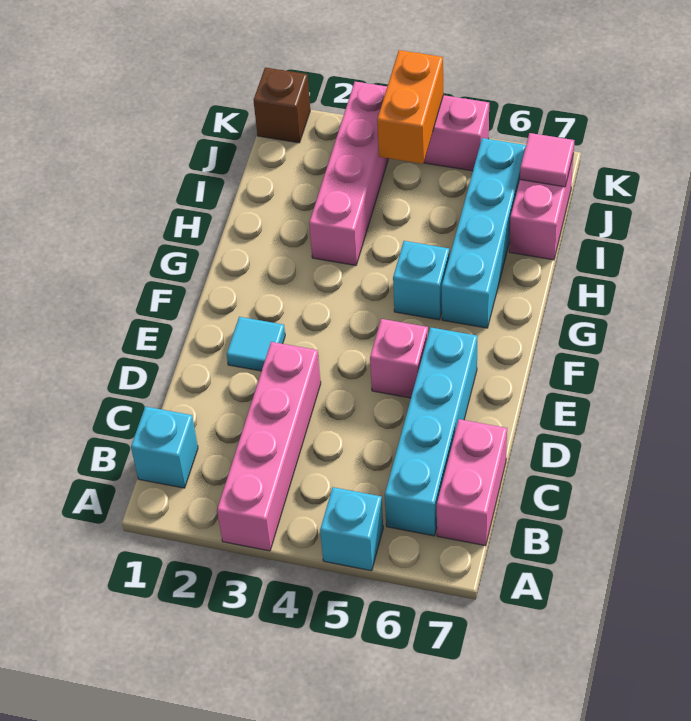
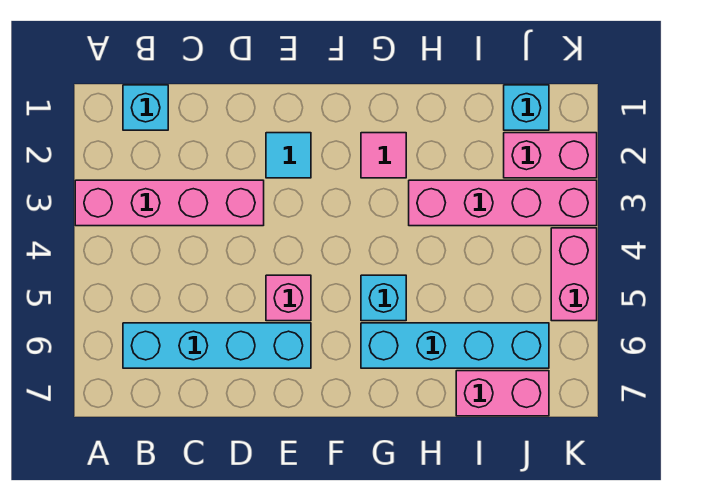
cyan brick A5 level 1 -> cyan brick J1 level 1
pink brick B7:C7 level 1 -> pink brick J2:K2 level 1
orange brick J4:K4 level 2 -> none
pink tile J7 level 2 -> pink tile G2 level 1
brown brick K1 level 1 -> none

